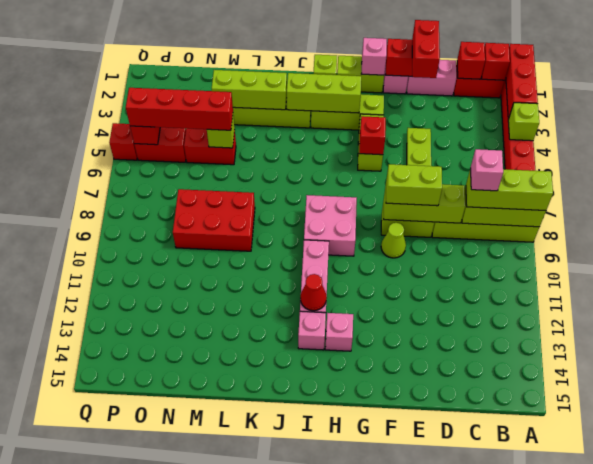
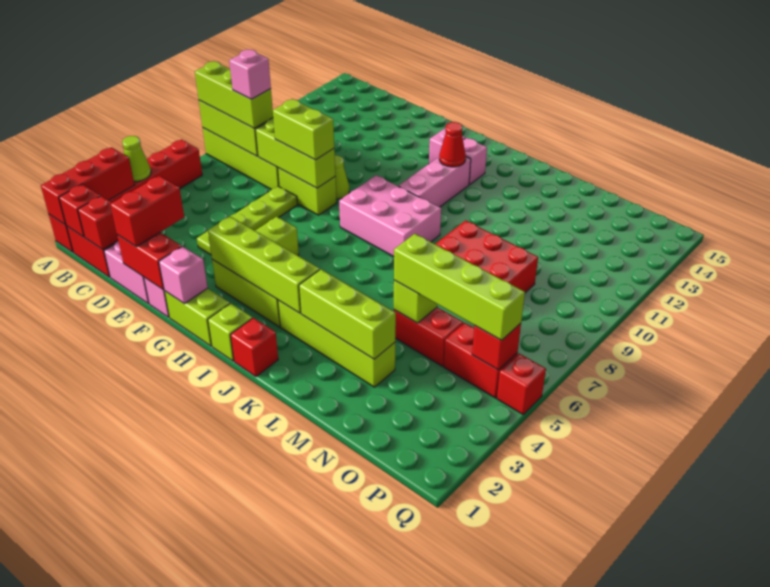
lime brick A4 level 2 -> lime cone A4 level 2
red brick G5 level 2 -> red brick J1 level 1
lime brick H3:J3 level 2 -> lime brick G3:J3 level 2
pink brick H8:I9 level 1 -> pink brick H8:J9 level 1
red brick M5:P5 level 3 -> lime brick M5:P5 level 3

